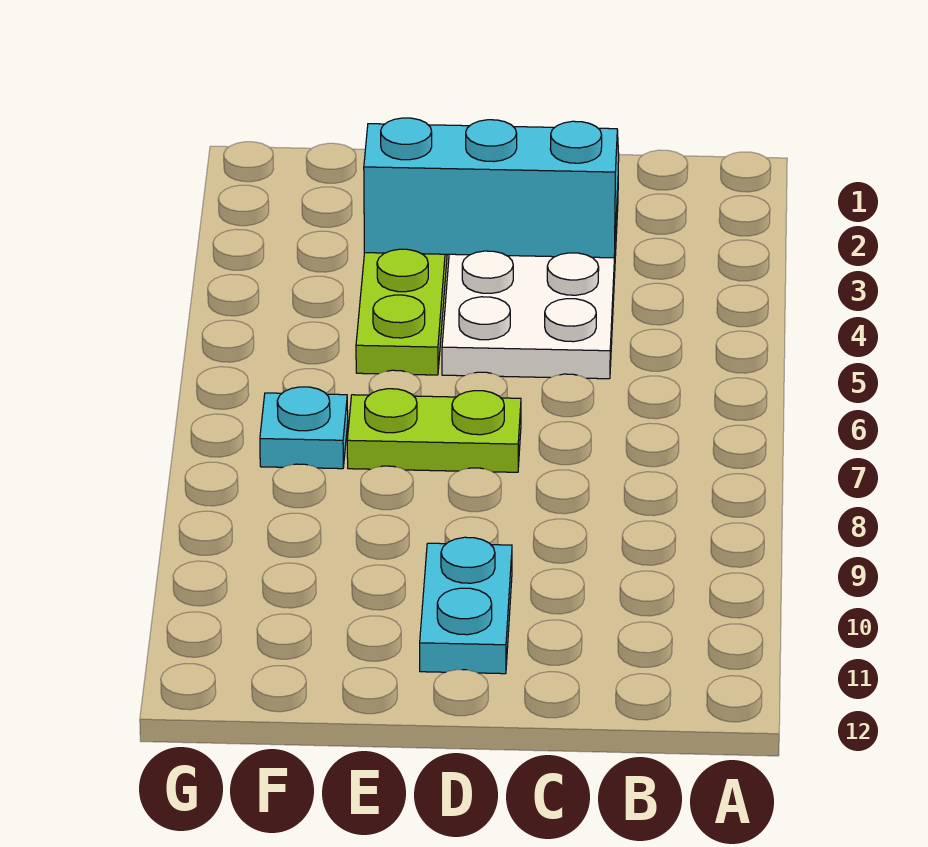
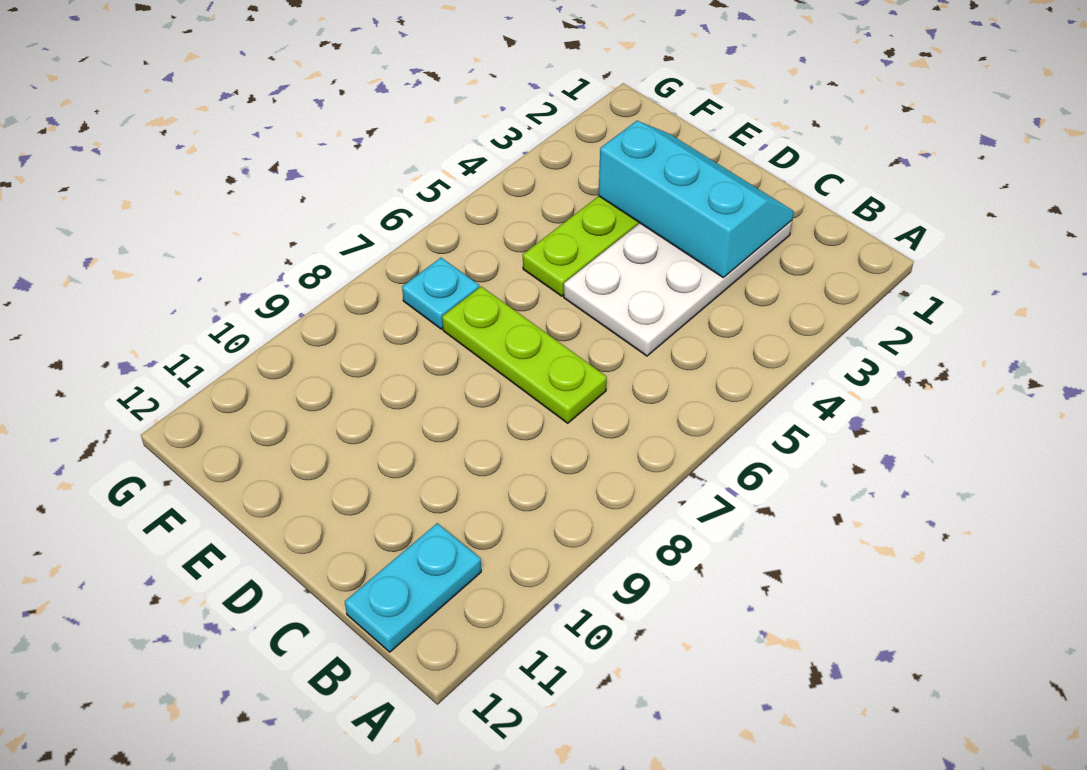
lime plate D7:E7 level 1 -> lime plate C7:E7 level 1
cyan plate D10:D11 level 1 -> cyan plate B11:B12 level 1

